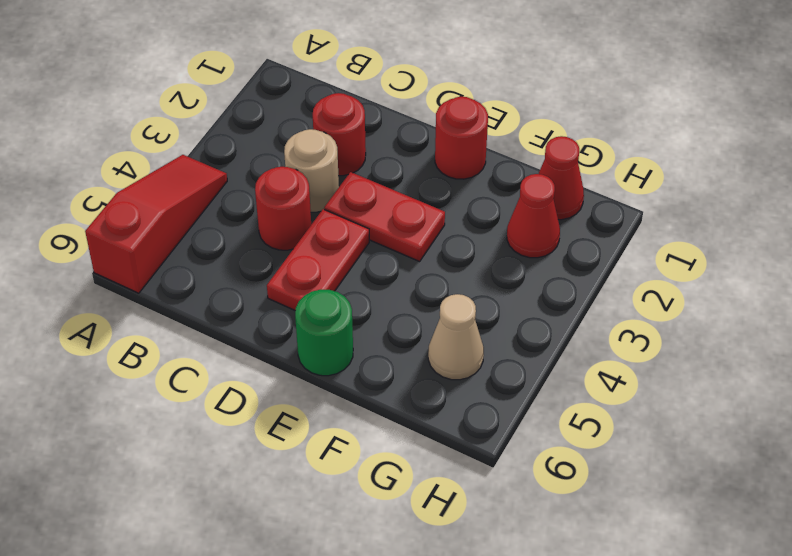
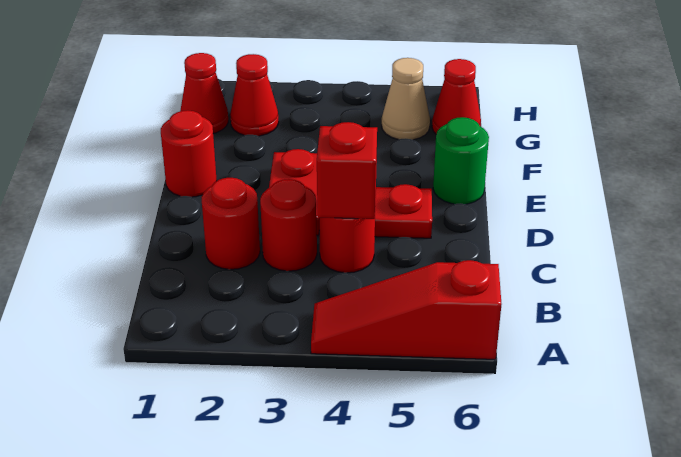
tan round brick C3 level 1 -> red round brick C3 level 1
none -> red brick C4 level 2
none -> red cone G6 level 1

